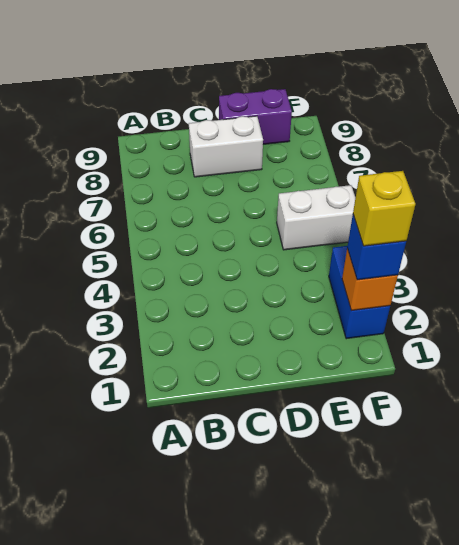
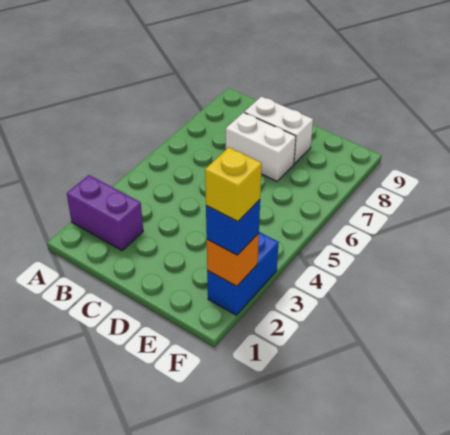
purple brick D9:E9 level 1 -> purple brick A2:B2 level 1
white brick E5:F5 level 1 -> white brick C7:D7 level 1

